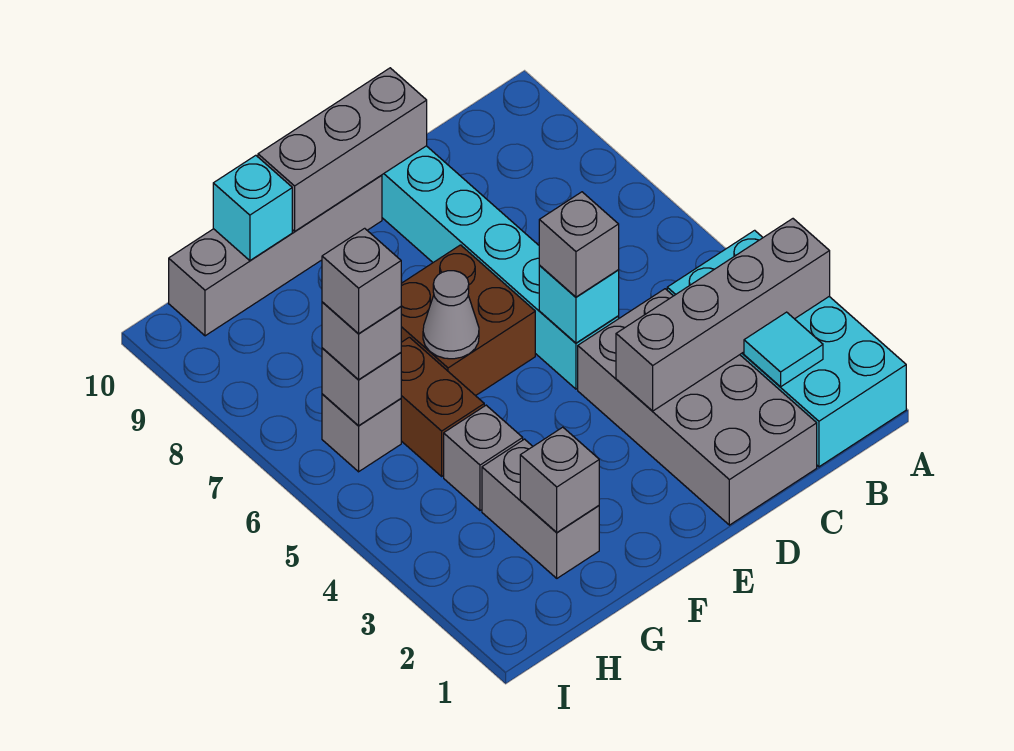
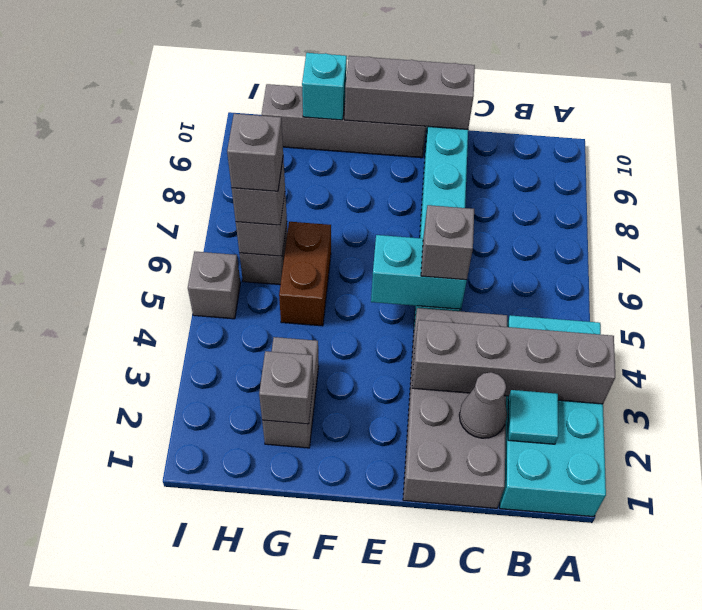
cyan brick D5 level 2 -> cyan brick D5:E5 level 2
brown brick E6:F7 level 1 -> none
grey cone F6 level 2 -> grey cone C2 level 2
grey brick G4 level 1 -> grey brick I5 level 1

